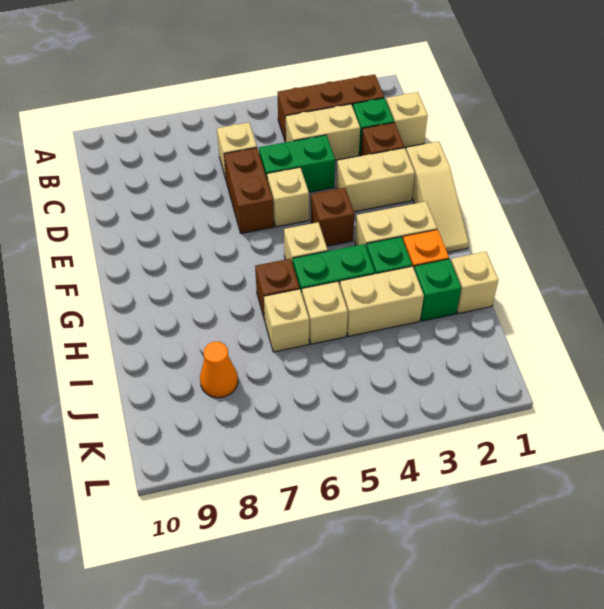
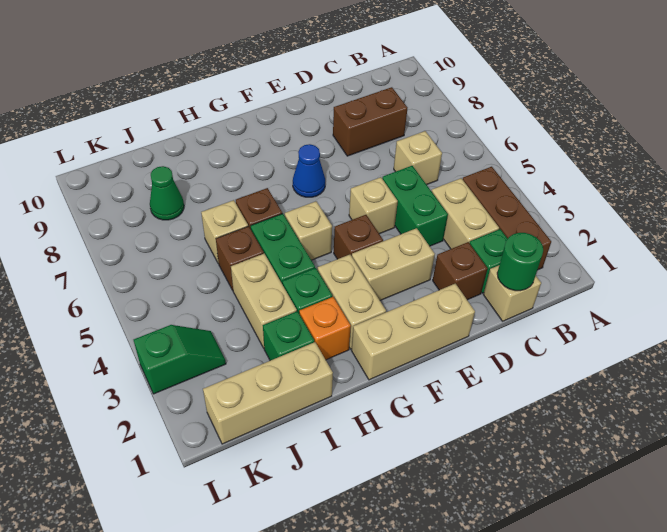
none -> green round brick C1 level 2
brown brick D6:E6 level 1 -> brown brick C8:D8 level 1
tan slope E1:G1 level 1 top E -> tan brick E1:G1 level 1
tan brick E2:E3 level 1 -> tan brick E3:F3 level 1
none -> blue cone F7 level 1
tan brick I1 level 1 -> tan brick I1:K1 level 1
tan brick I5 level 1 -> brown brick I5 level 1
orange cone J8 level 1 -> green cone J8 level 1
none -> green slope K3:L3 level 1 top L

